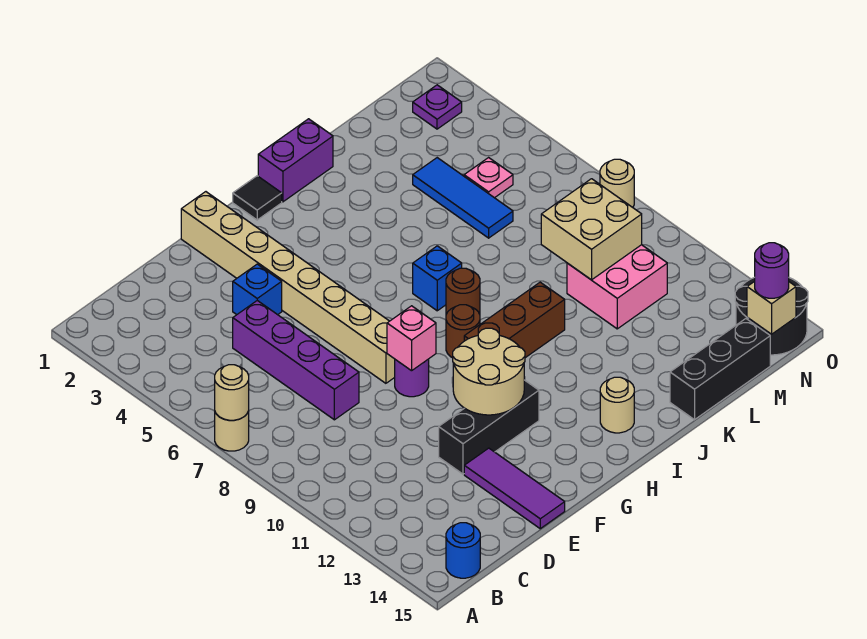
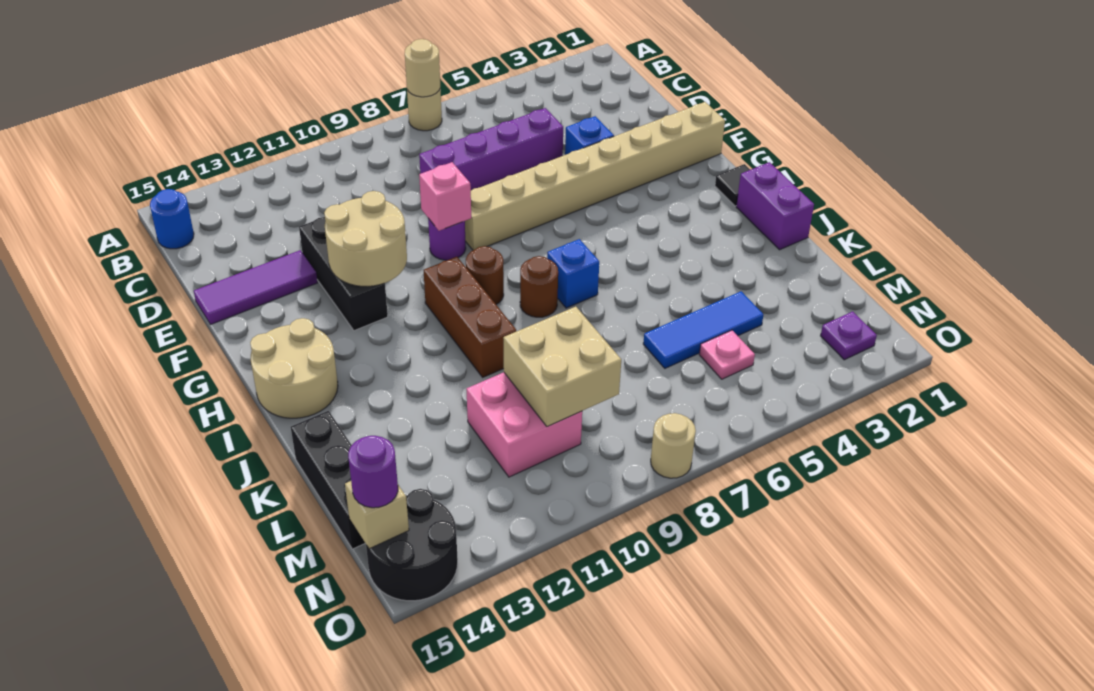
tan round brick I14 level 1 -> tan round brick H14:I15 level 1

